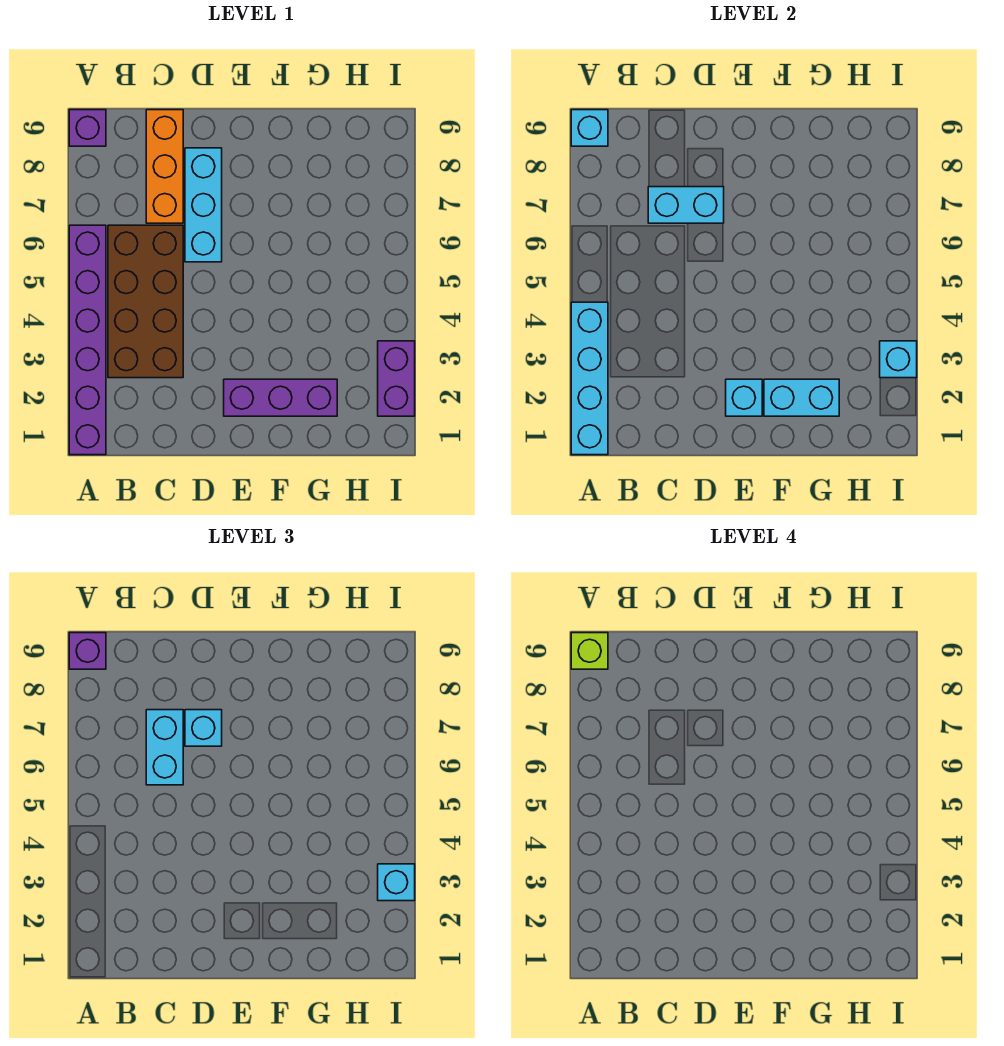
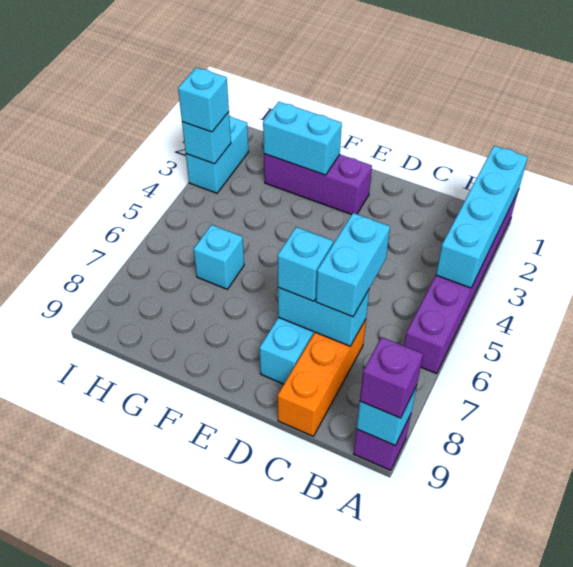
lime brick A9 level 4 -> none
brown brick B3:C6 level 1 -> none
cyan brick E2 level 2 -> cyan brick G6 level 1
purple brick I2:I3 level 1 -> cyan brick I2:I3 level 1

